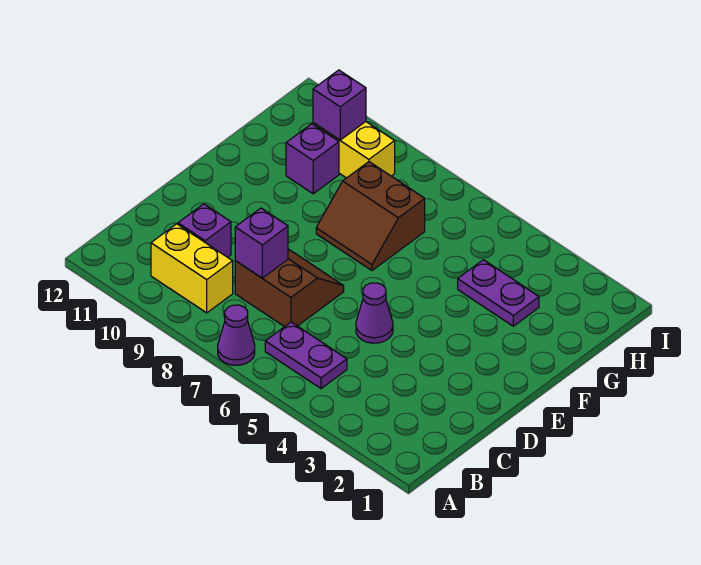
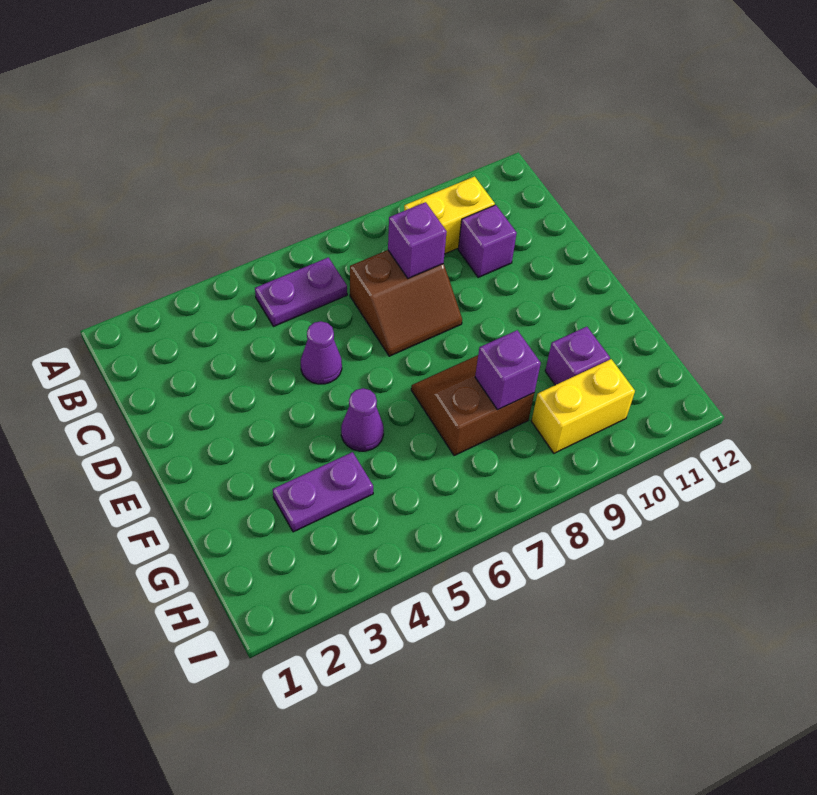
purple cone A7 level 1 -> purple cone F5 level 1
purple brick H10 level 2 -> purple brick G8 level 2

